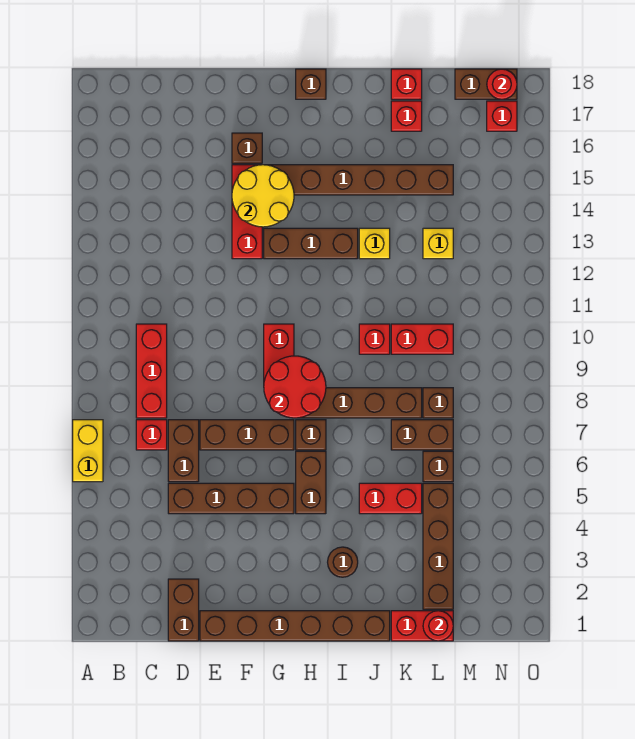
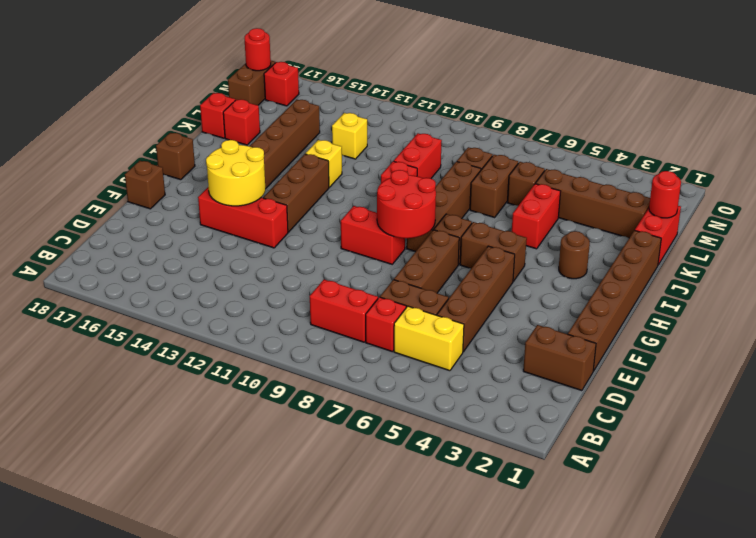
yellow brick A6:A7 level 1 -> yellow brick C5:C6 level 1
red brick C8:C10 level 1 -> red brick C8:C9 level 1
brown brick F16 level 1 -> brown brick F18 level 1

